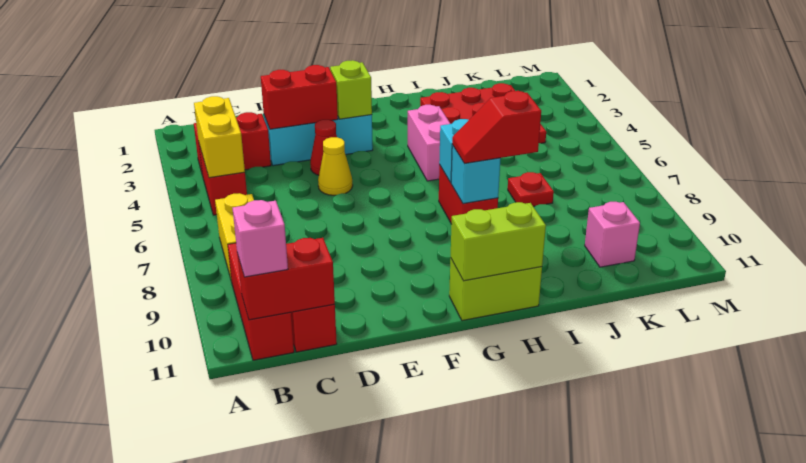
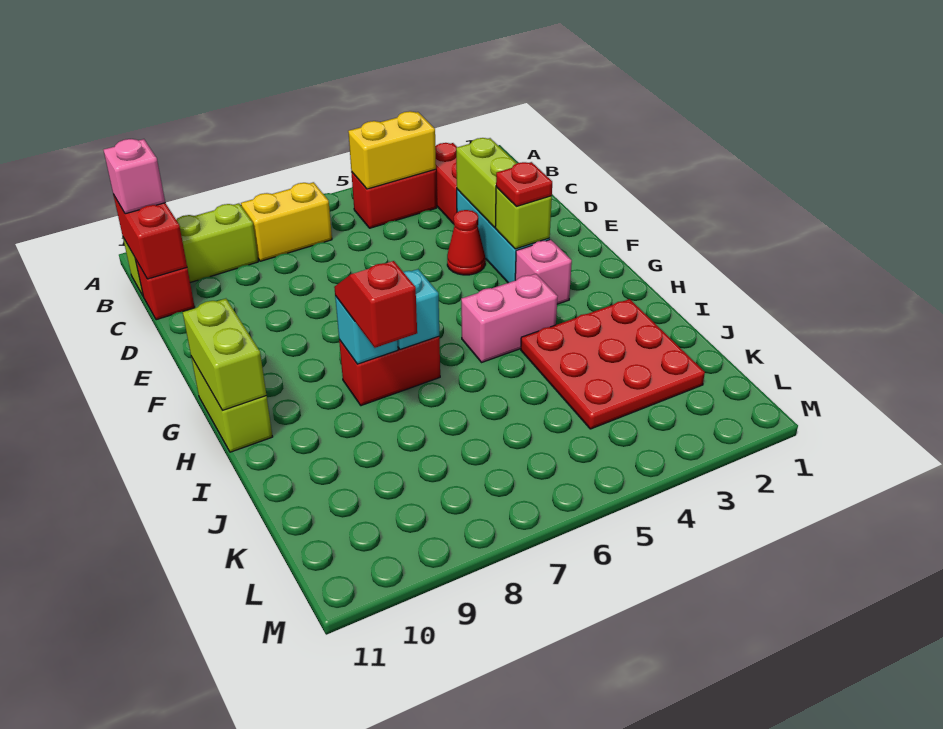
red brick B9:B11 level 1 -> lime brick B9:B11 level 1
red brick D3:E3 level 2 -> lime brick D3:E3 level 2
yellow cone E5 level 1 -> none
red plate J7 level 1 -> red plate F3 level 3
pink brick K10 level 1 -> pink brick G3 level 1

